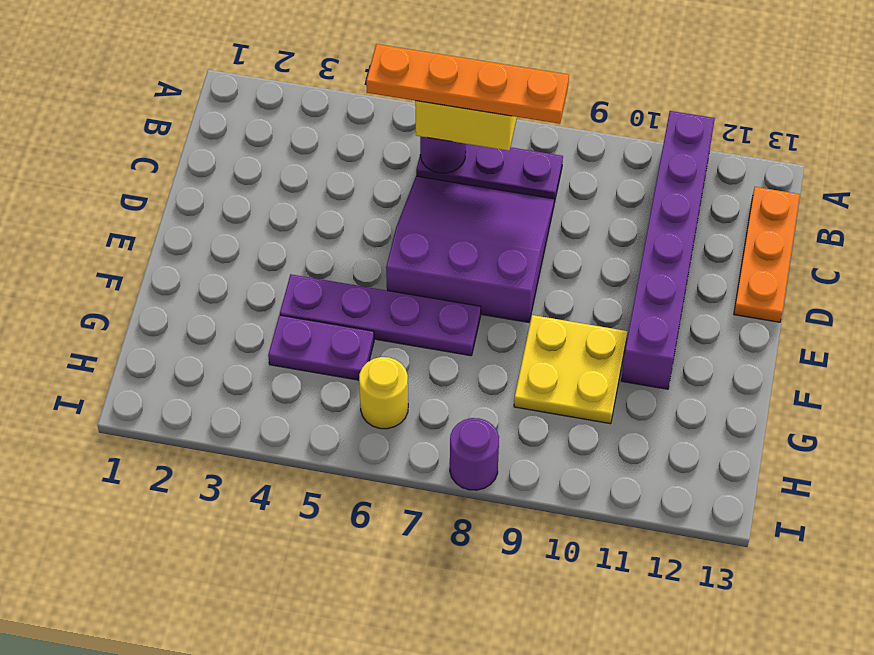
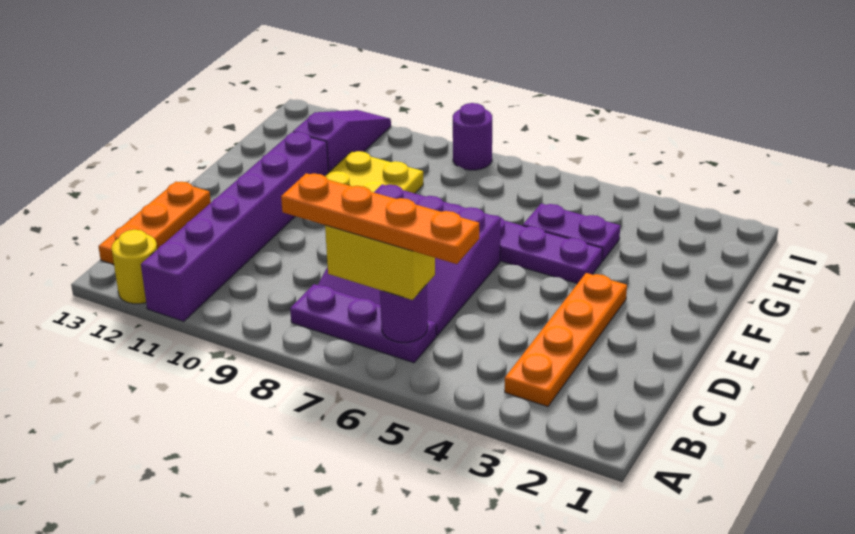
none -> orange plate B3:E3 level 1
none -> purple slope G11:I11 level 1 top G
yellow round brick H6 level 1 -> yellow round brick A12 level 1

